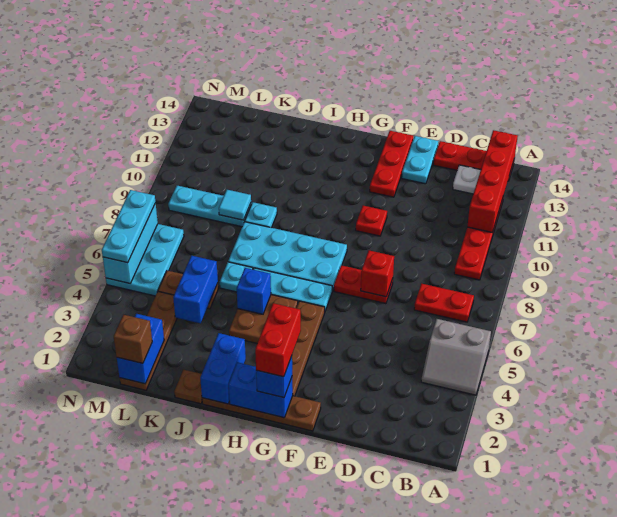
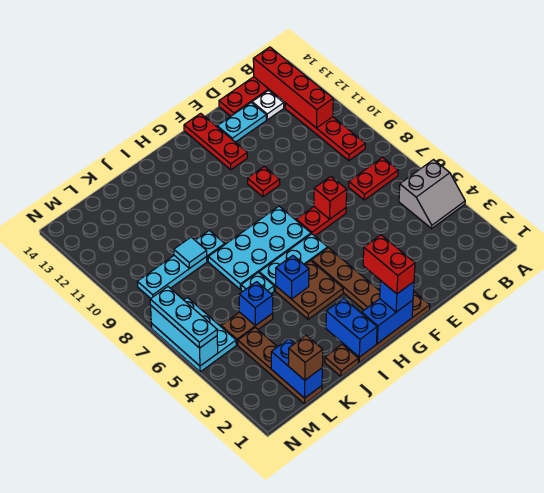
cyan plate E13:E14 level 1 -> cyan plate D13:E13 level 1
blue brick K4:K5 level 2 -> blue brick K5 level 2

